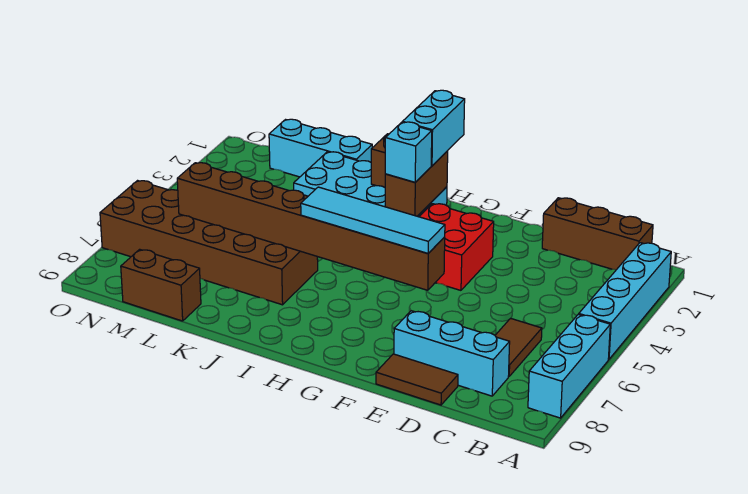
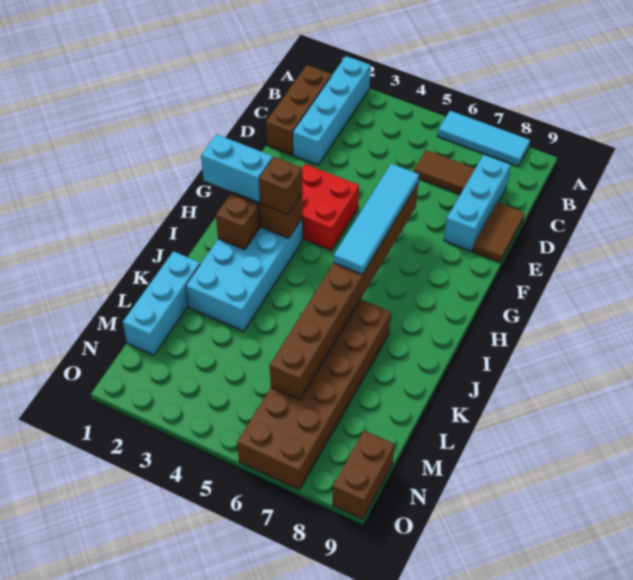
cyan brick A2:A5 level 1 -> cyan brick A2:D2 level 1
cyan brick A6:A8 level 1 -> cyan tile A6:A8 level 1
cyan brick H3 level 3 -> brown brick H3 level 3
brown brick L9:M9 level 1 -> brown brick N9:O9 level 1

